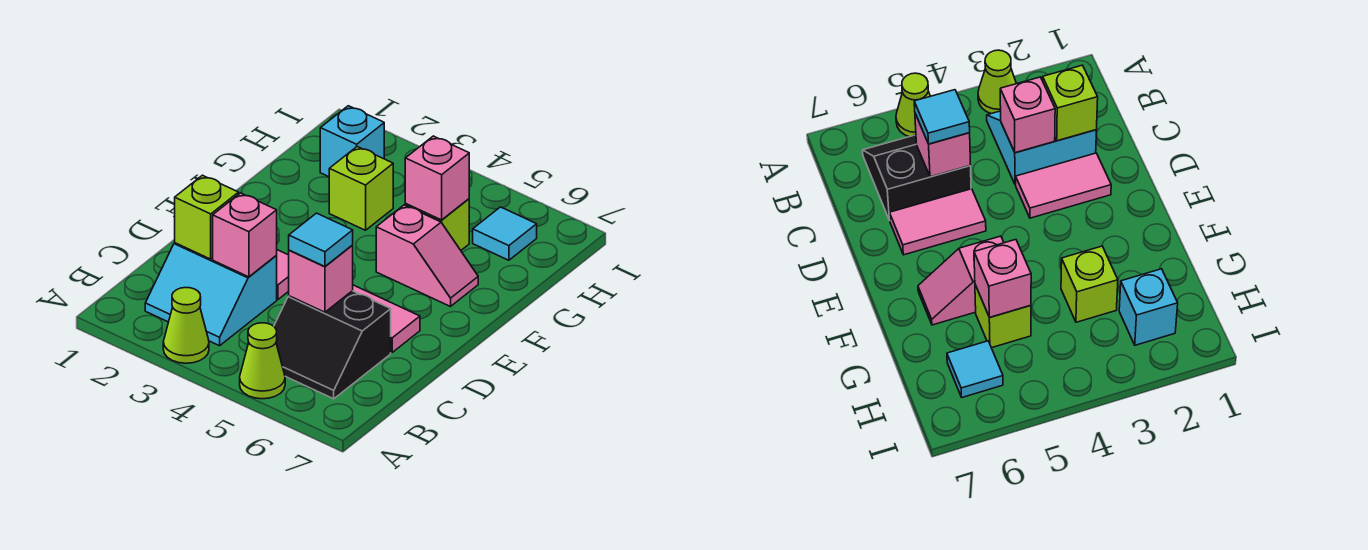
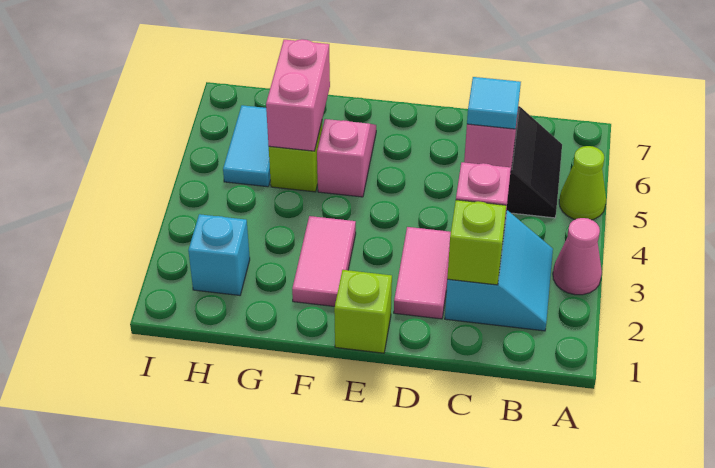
lime cone A3 level 1 -> pink cone A3 level 1
pink tile D5:D6 level 1 -> pink tile F2:F3 level 1
lime brick G3 level 1 -> lime brick E1 level 1
pink brick G5 level 2 -> pink brick G5:G6 level 2
cyan tile H6 level 1 -> cyan tile H5:H6 level 1

